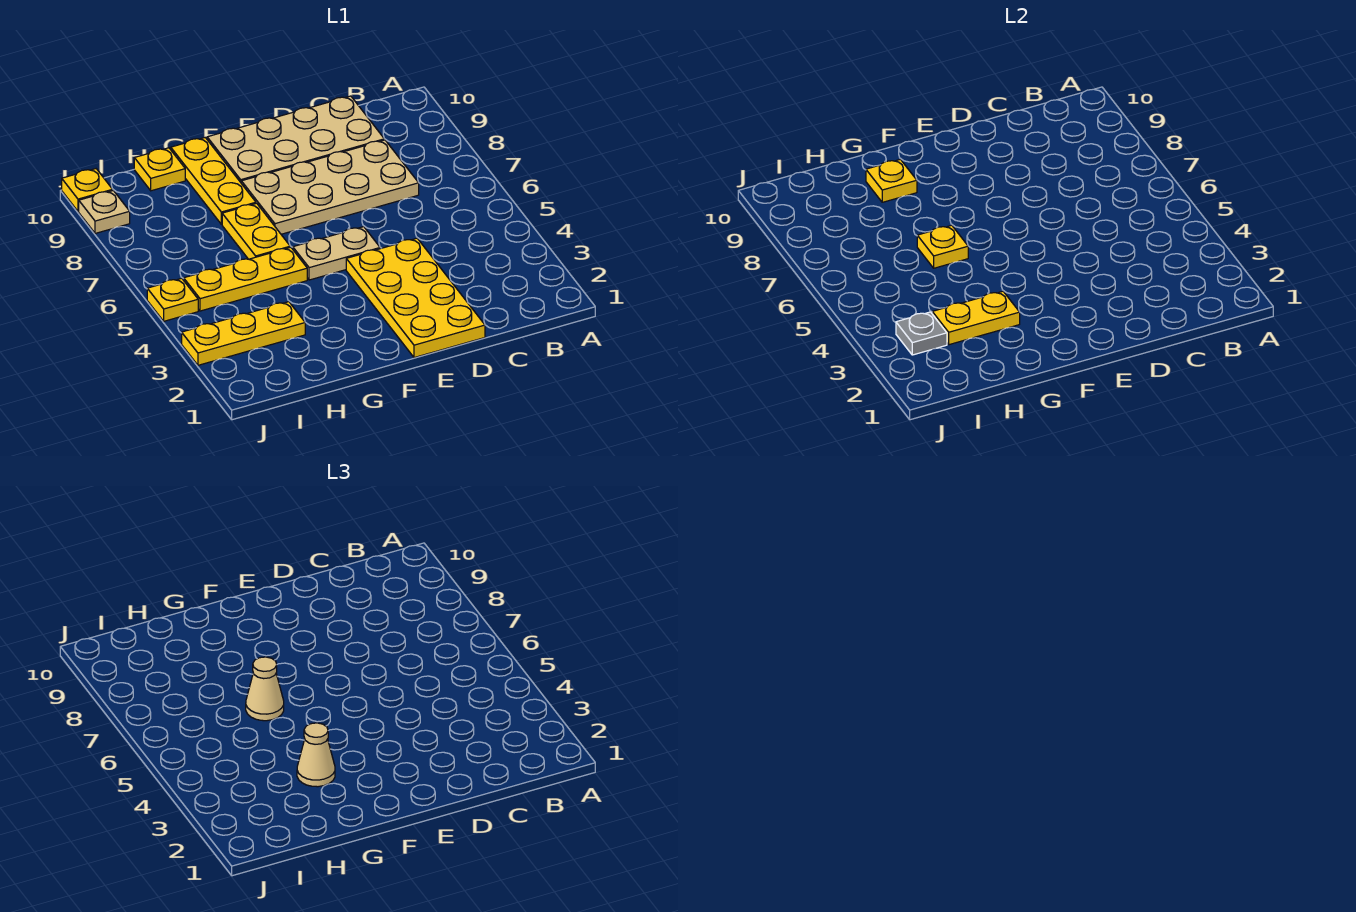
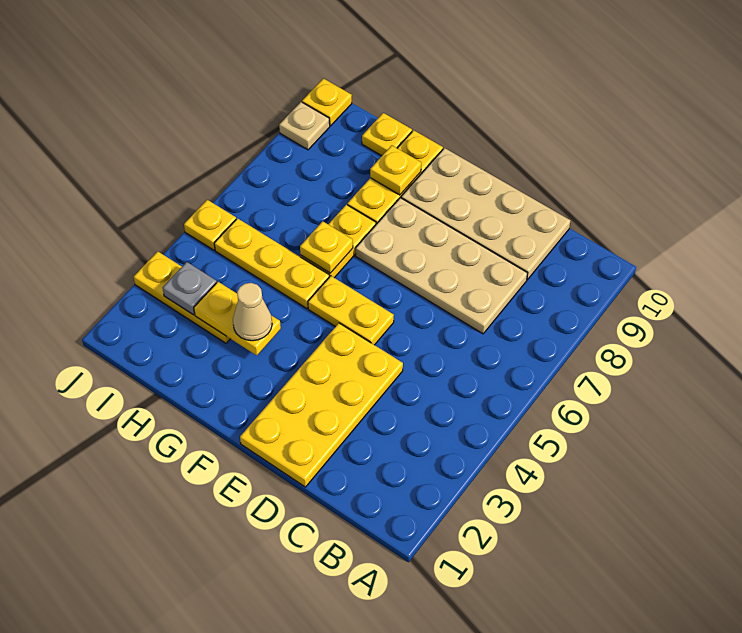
tan plate E5:F5 level 1 -> yellow plate E5:F5 level 1
tan cone G6 level 3 -> none

